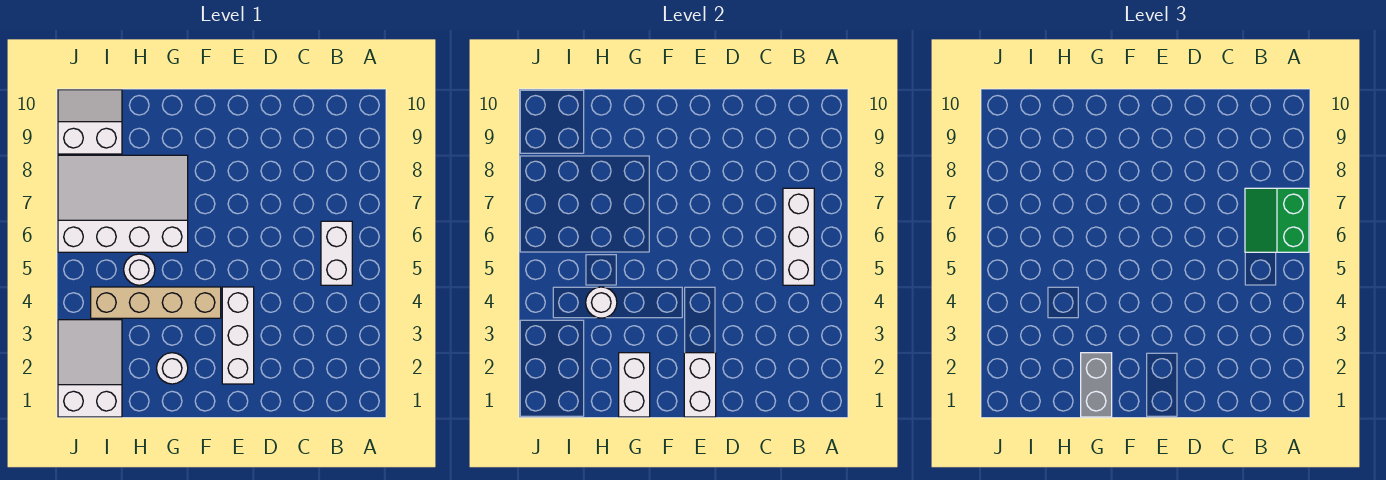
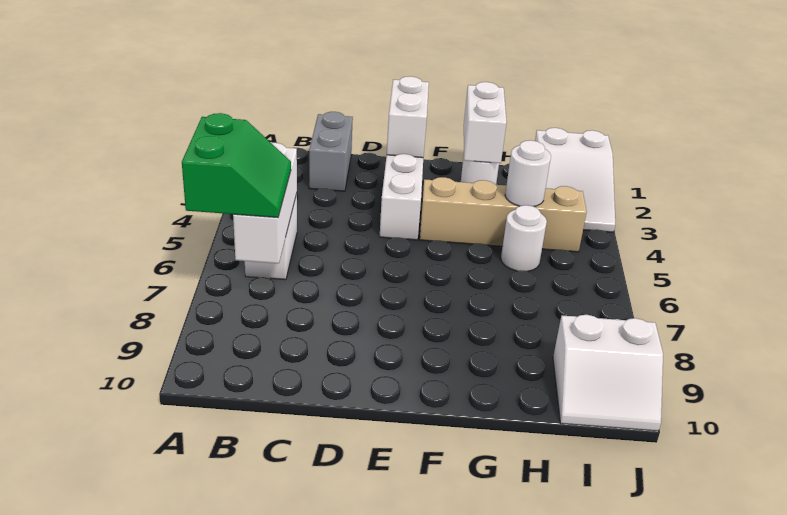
grey brick G1:G2 level 3 -> grey brick C1:C2 level 1
white slope G6:J8 level 1 top 6 -> none

